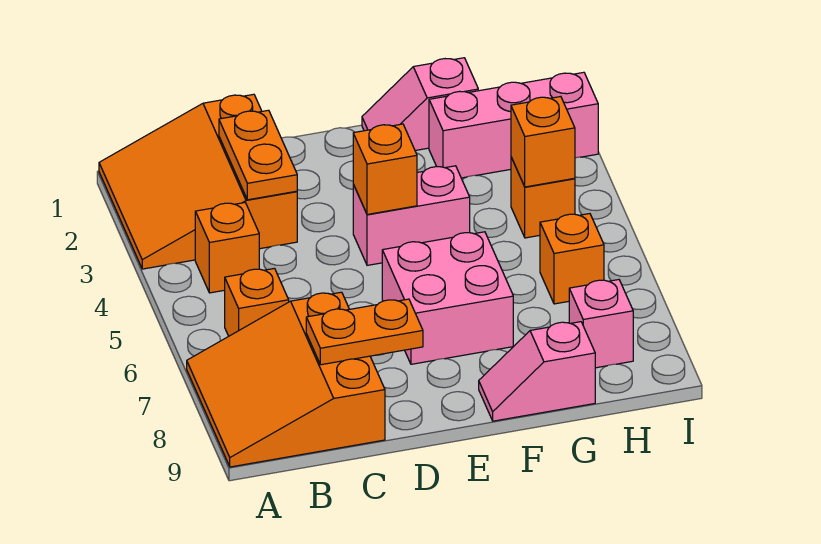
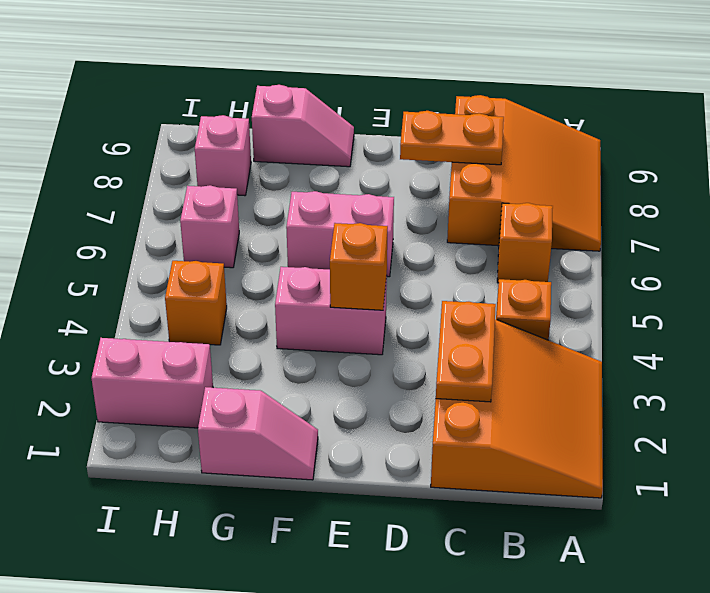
pink brick E6:F7 level 1 -> pink brick E6:F6 level 1
pink brick G2:I2 level 1 -> pink brick H2:I2 level 1
orange brick H4 level 2 -> none
orange brick H6 level 1 -> pink brick H6 level 1

